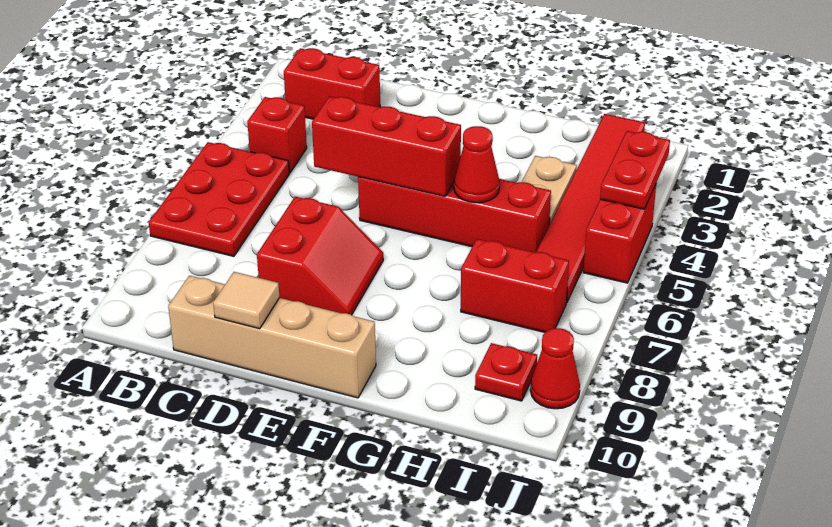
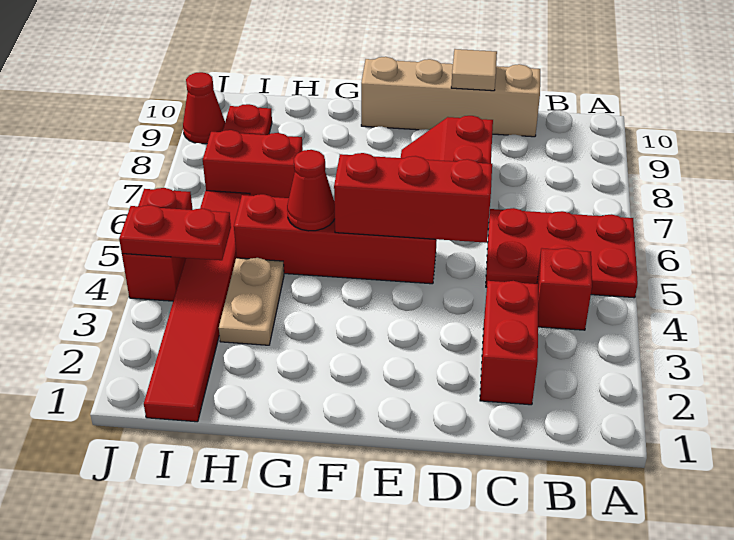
red plate A5:B7 level 1 -> red plate A5:C6 level 1
red brick B2:C2 level 1 -> red brick C2:C3 level 1
red plate J3:J4 level 2 -> red plate I4:J4 level 2

